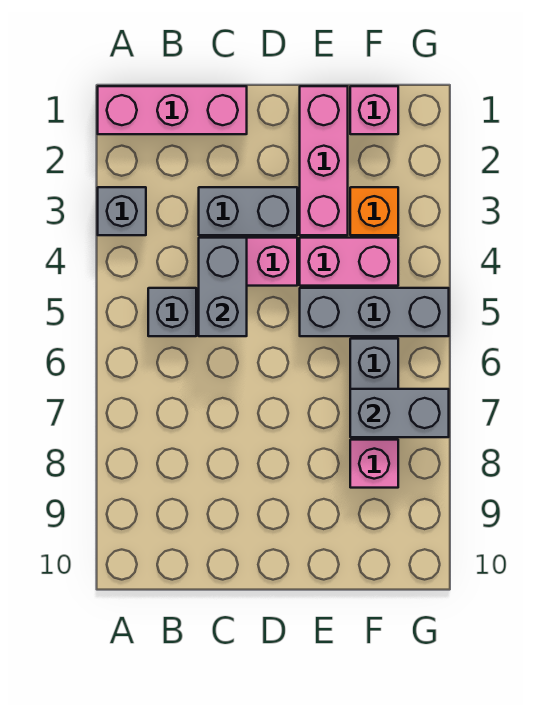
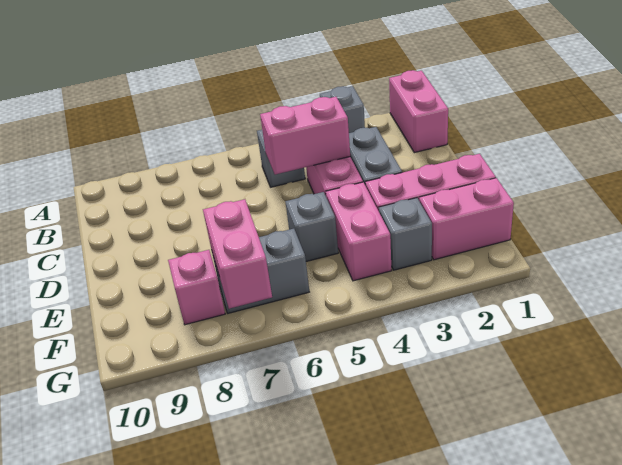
pink brick A1:C1 level 1 -> pink brick A1:B1 level 1
grey brick C4:C5 level 2 -> pink brick C4:C5 level 2
grey brick E5:G5 level 1 -> grey brick E5 level 1
pink brick F1 level 1 -> pink brick F1:F2 level 1
orange brick F3 level 1 -> grey brick F3 level 1
grey brick F7:G7 level 2 -> pink brick F7:G7 level 2

